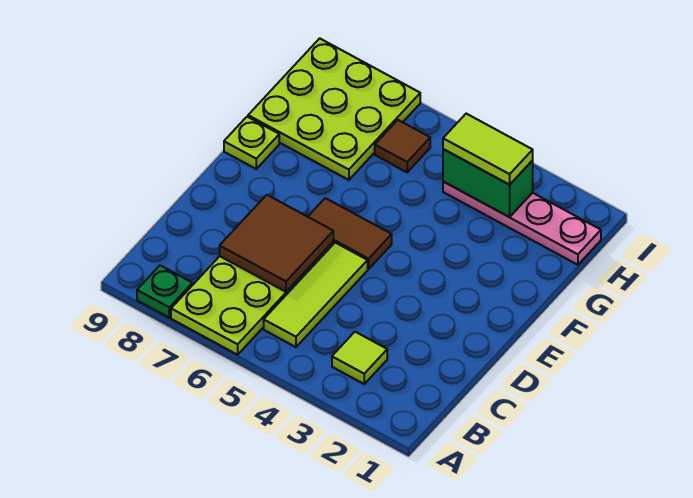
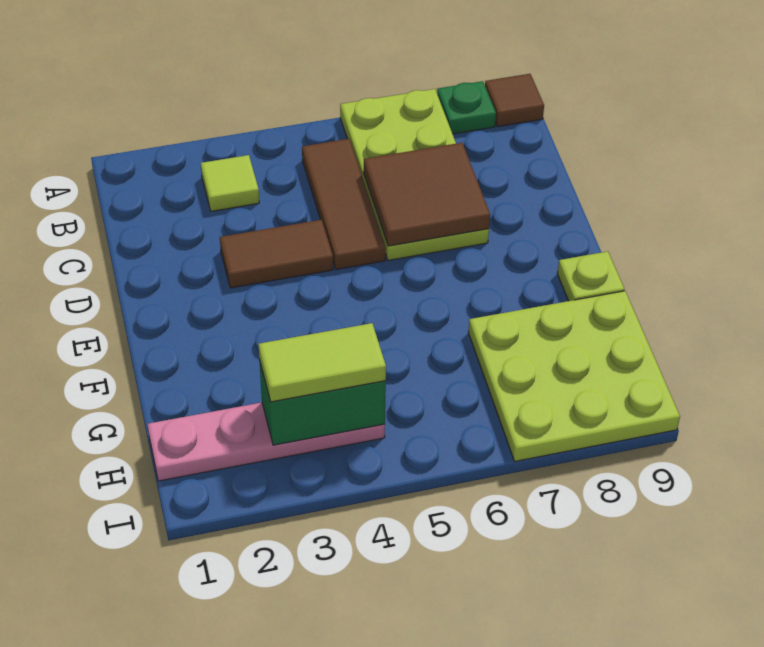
lime tile B5:D5 level 1 -> brown tile B5:D5 level 1
brown tile E5:E6 level 1 -> brown tile D3:D4 level 1
brown tile H6 level 1 -> brown tile A9 level 1

